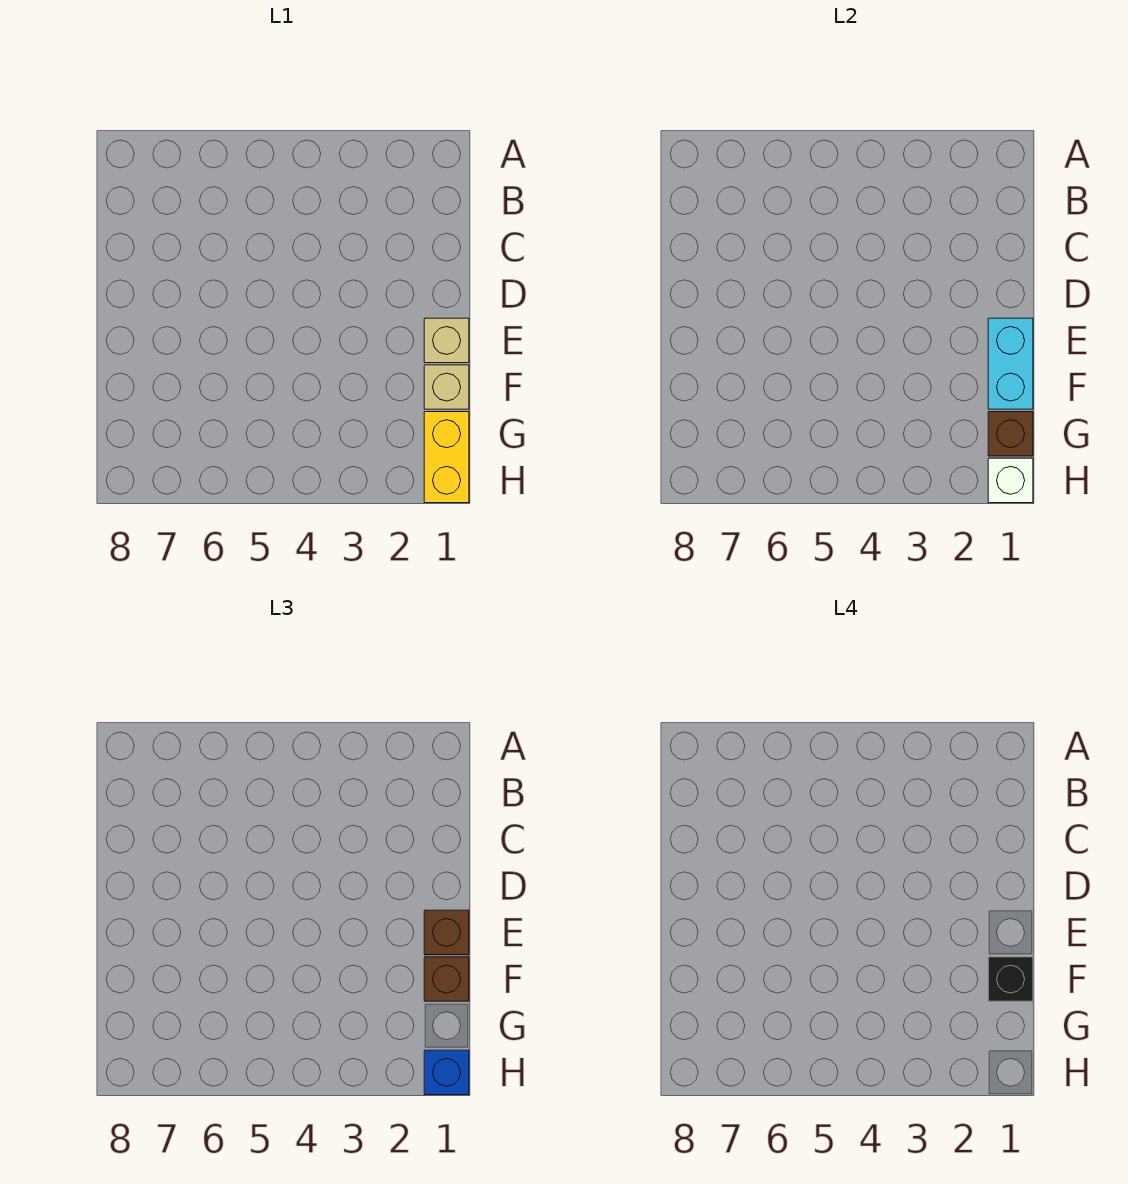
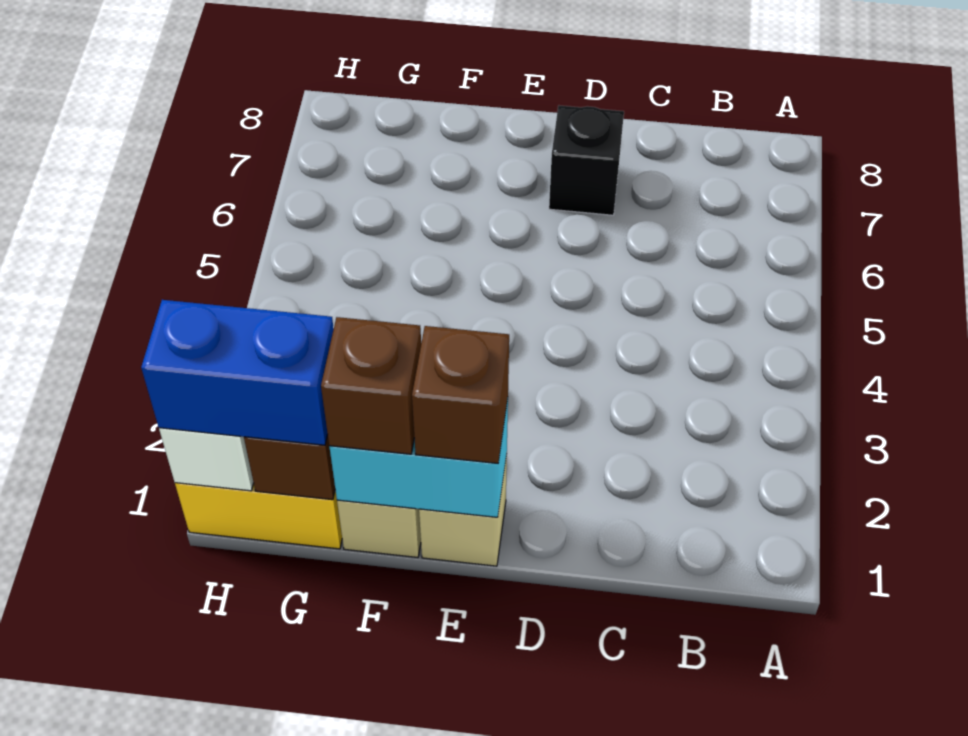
black brick F1 level 4 -> black brick D7 level 1
blue brick H1 level 3 -> blue brick G1:H1 level 3

